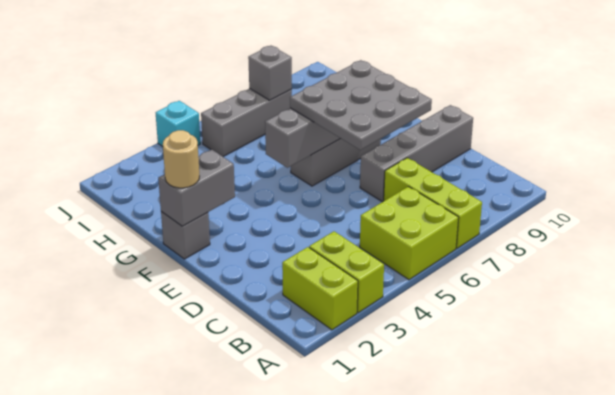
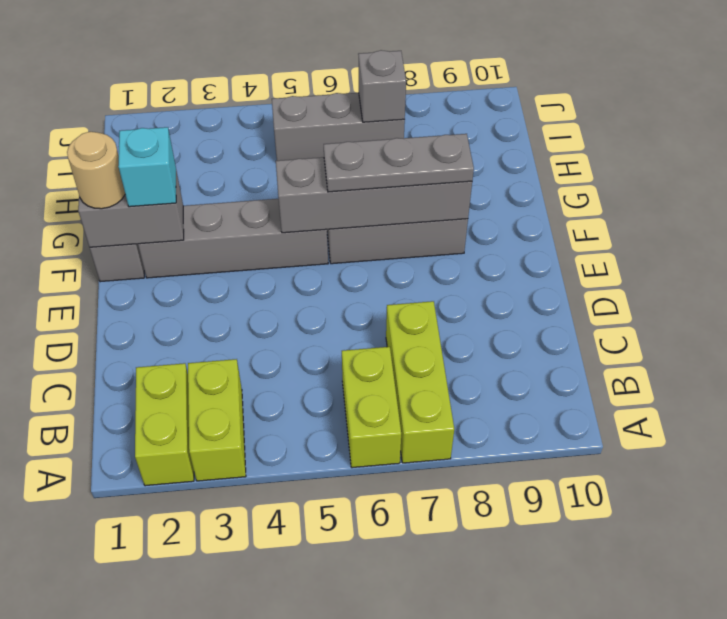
lime brick A5:B6 level 1 -> lime brick A6:B6 level 1
grey plate D6:F8 level 3 -> grey plate F6:F8 level 3
grey brick D7:D10 level 1 -> grey brick F2:F5 level 1
cyan brick J4 level 1 -> cyan brick F2 level 3

